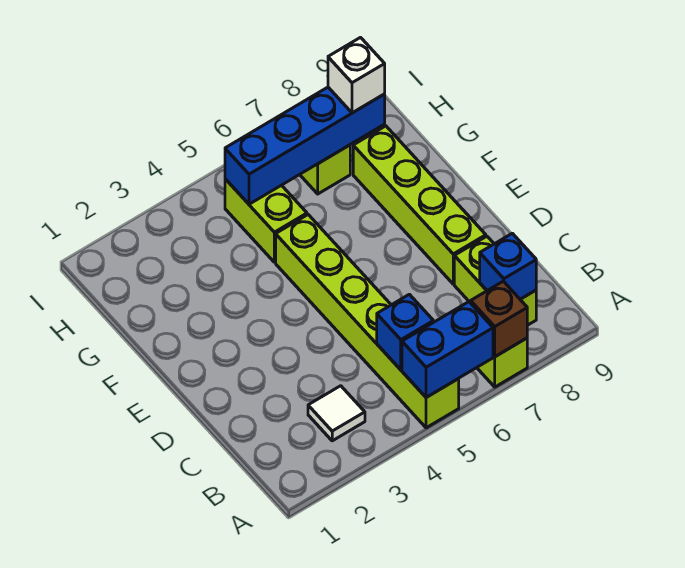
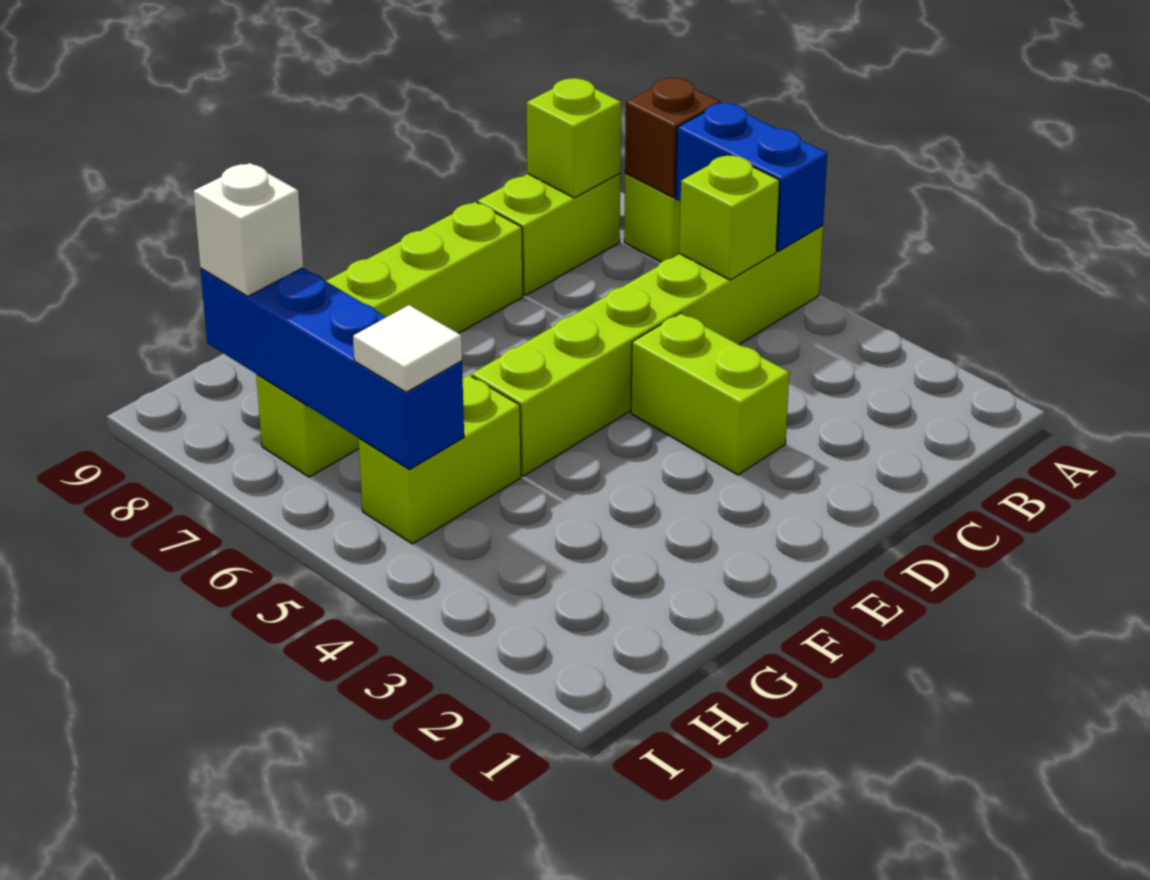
white tile B3 level 1 -> white tile H5 level 3
blue brick B5 level 2 -> lime brick B5 level 2
blue brick B8 level 2 -> lime brick B8 level 2
none -> lime brick D3:D4 level 1

